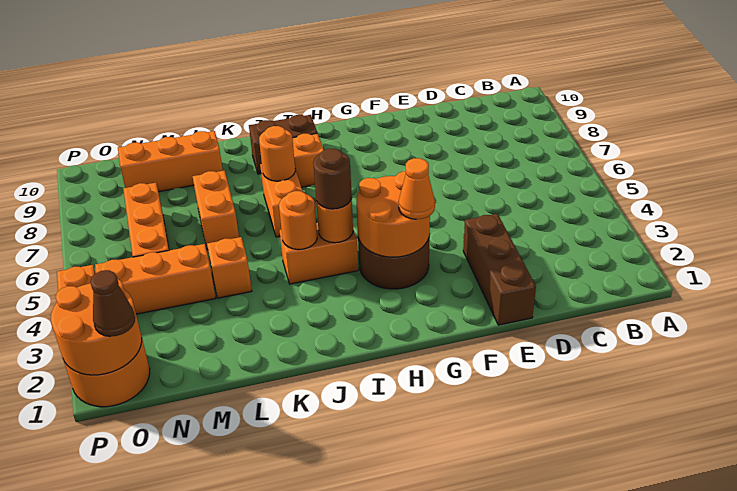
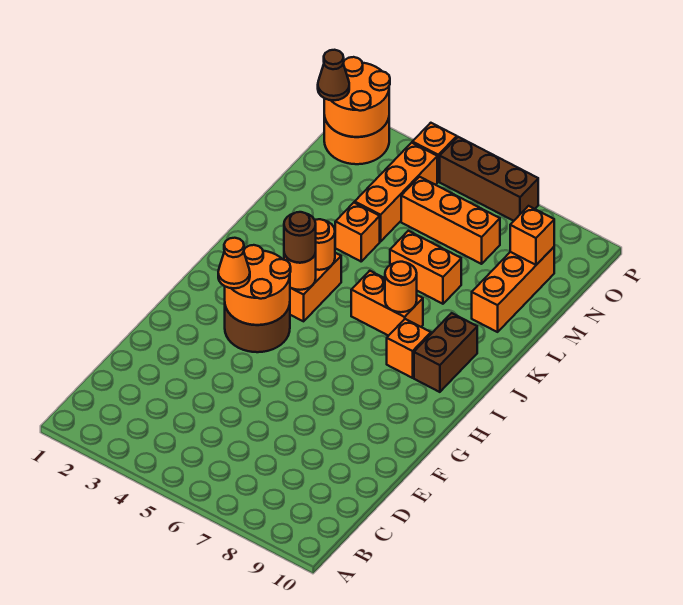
brown brick E1:E3 level 1 -> brown brick P5:P7 level 1
none -> orange brick N9 level 2

